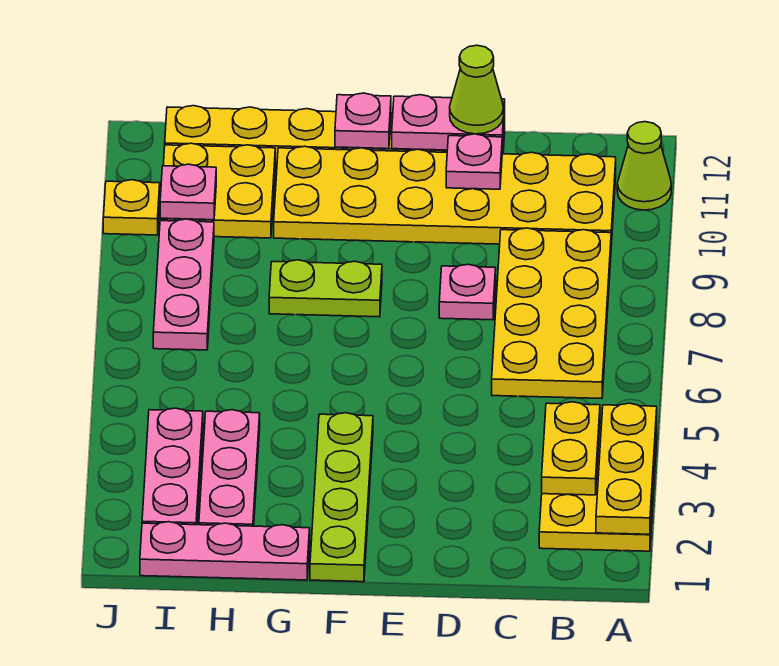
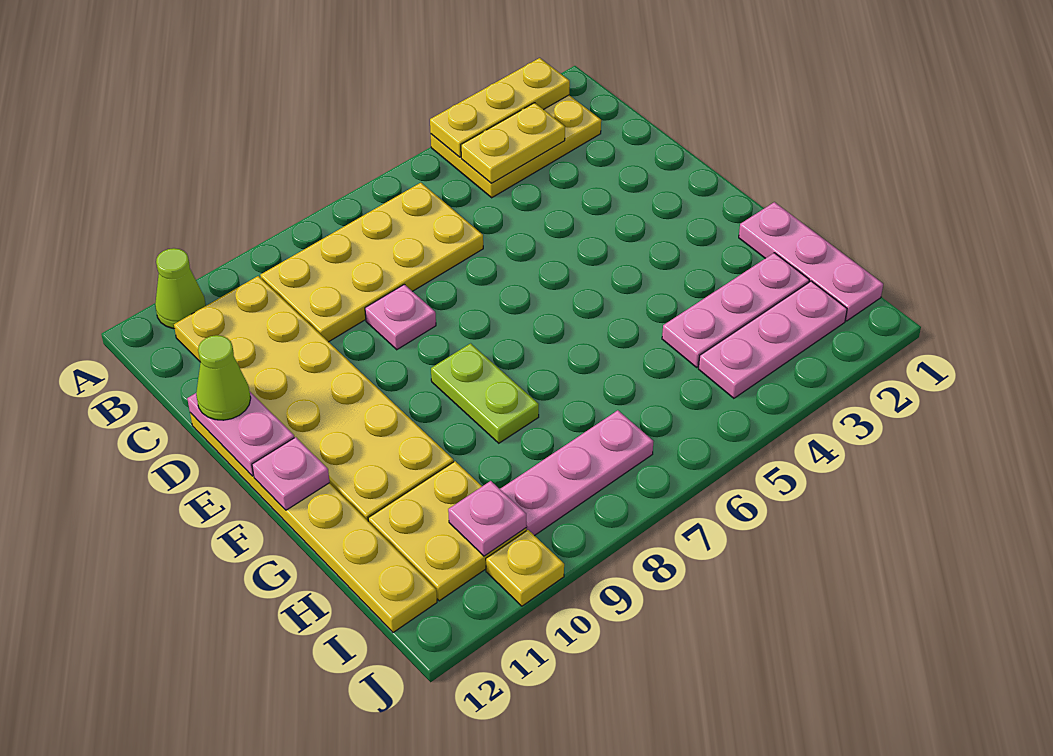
pink plate D11 level 2 -> none
lime plate F1:F4 level 1 -> none

